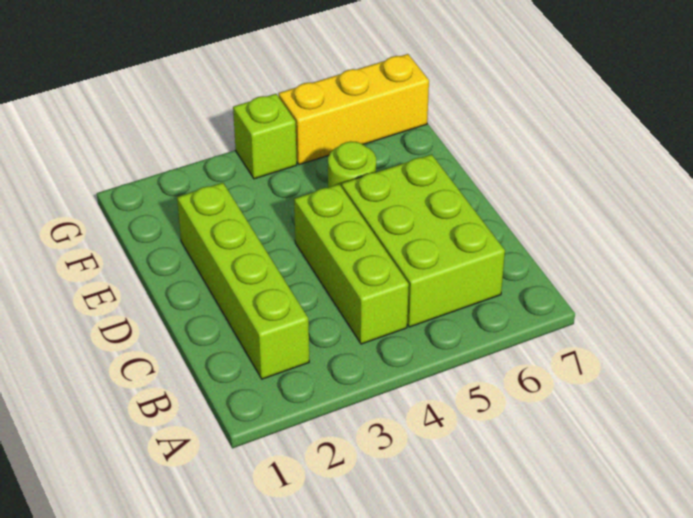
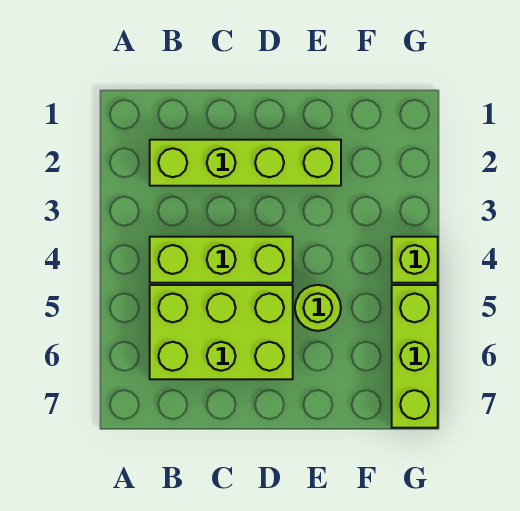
yellow brick G5:G7 level 1 -> lime brick G5:G7 level 1

